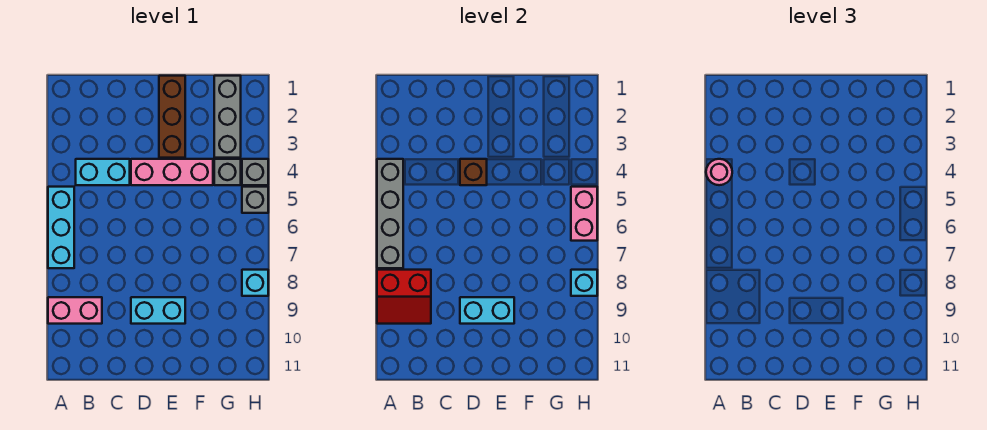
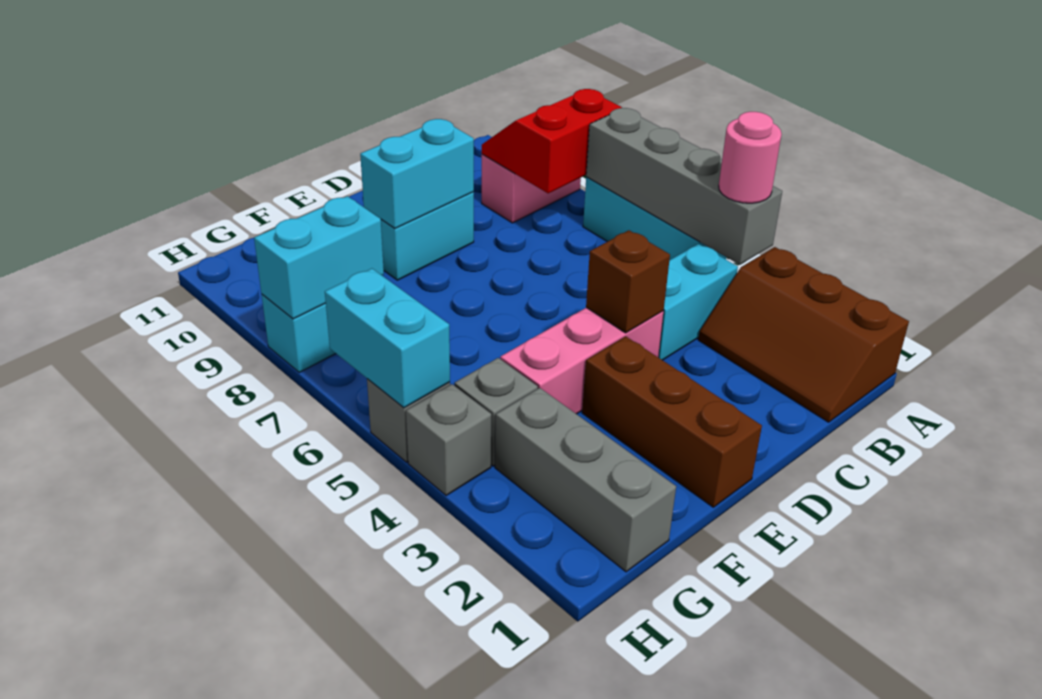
none -> brown slope A1:B3 level 1 top A
pink brick H5:H6 level 2 -> cyan brick H5:H6 level 2
cyan brick H8 level 2 -> cyan brick G8:H8 level 2

